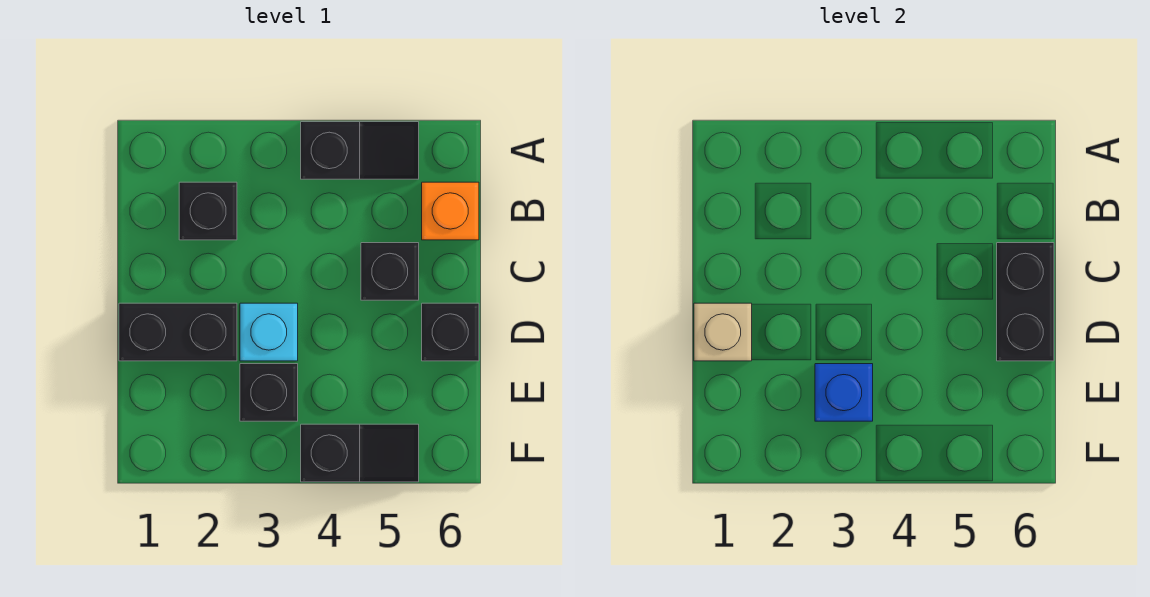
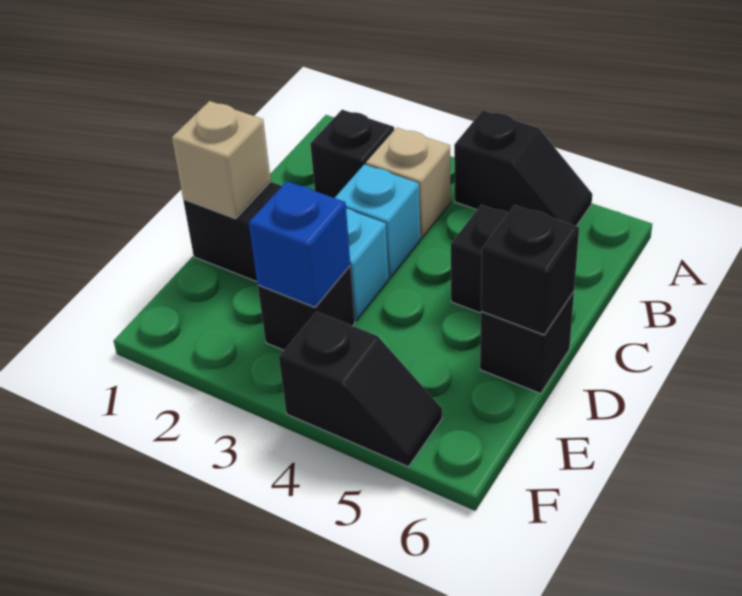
none -> tan brick B3 level 1
orange brick B6 level 1 -> none
none -> cyan brick C3 level 1
black brick C6:D6 level 2 -> black brick D6 level 2

